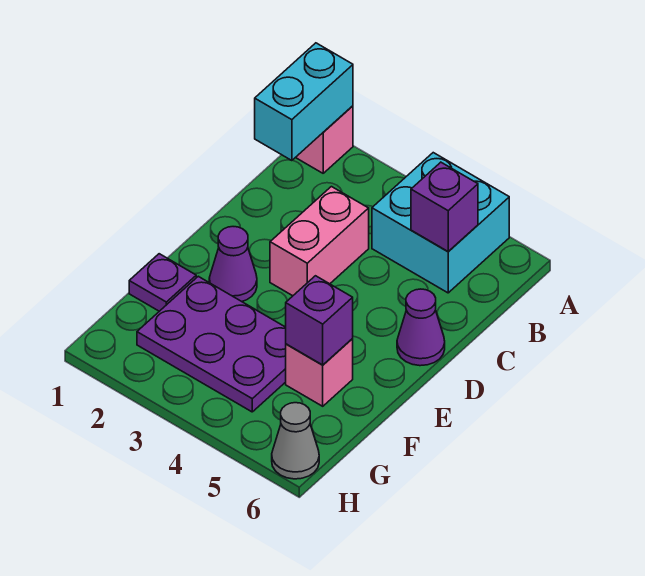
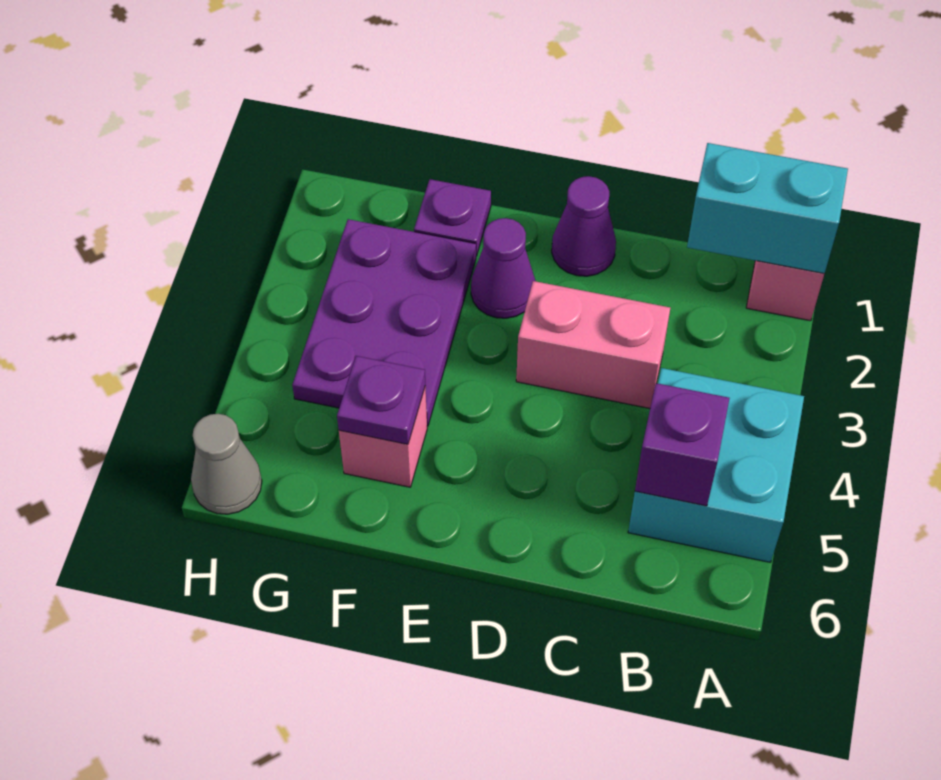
purple cone D6 level 1 -> purple cone D1 level 1
purple brick F5 level 2 -> purple plate F5 level 2

